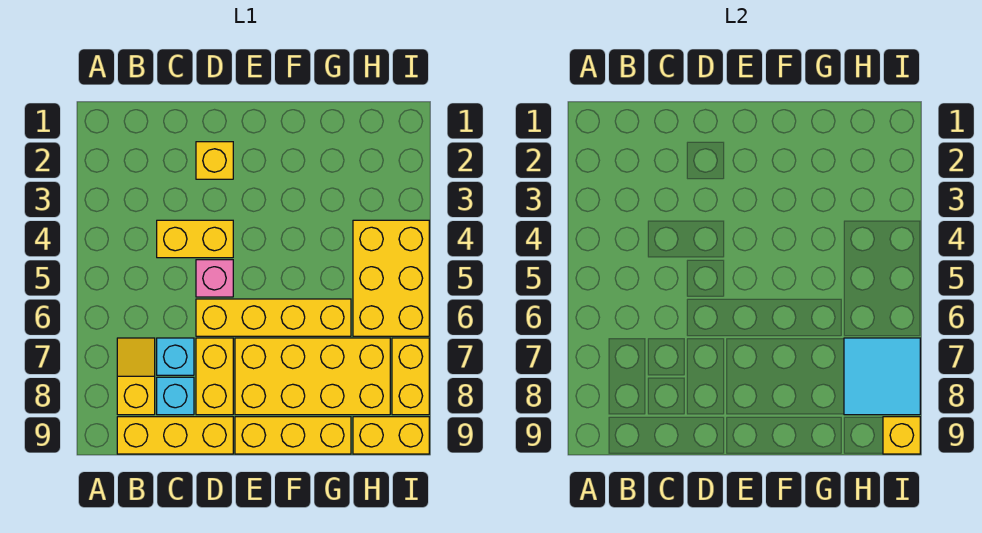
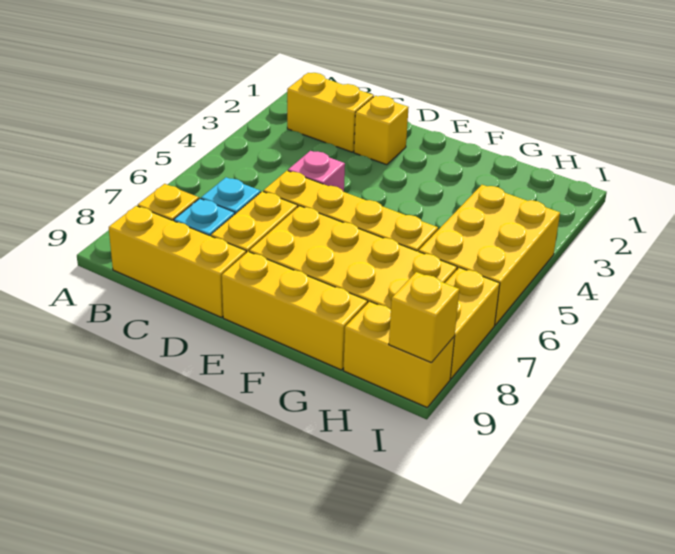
yellow brick C4:D4 level 1 -> yellow brick B2:C2 level 1
cyan tile H7:I8 level 2 -> none

